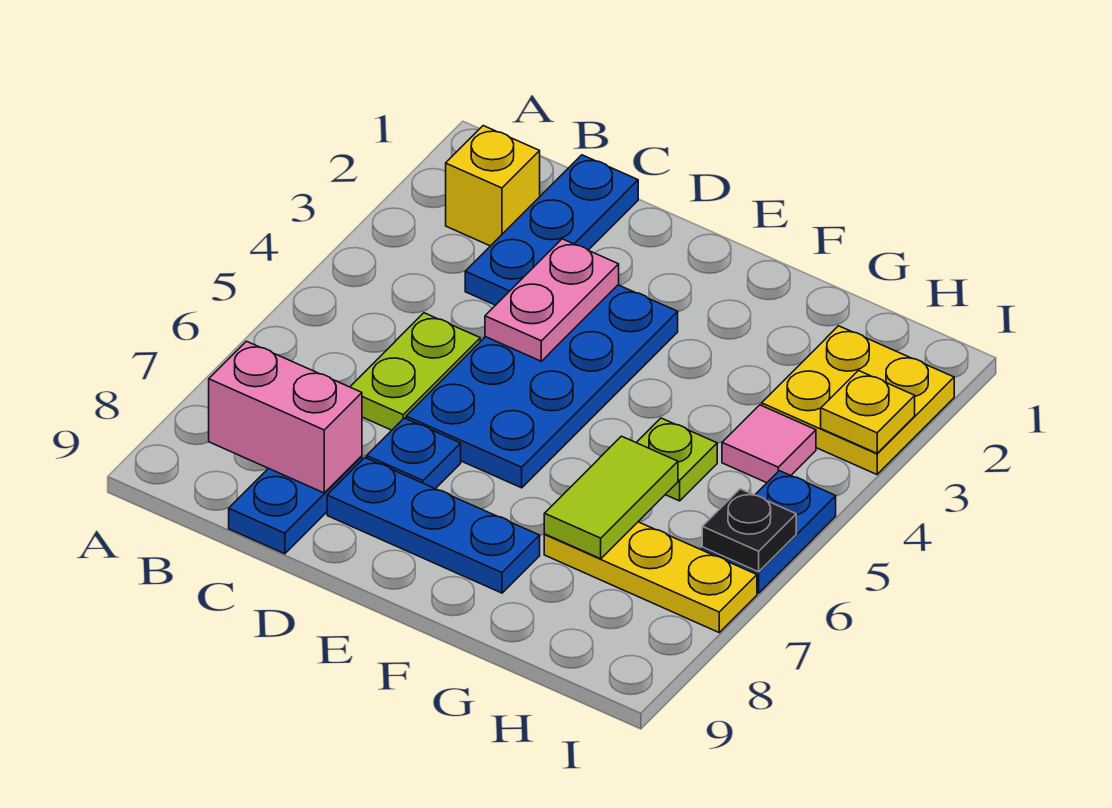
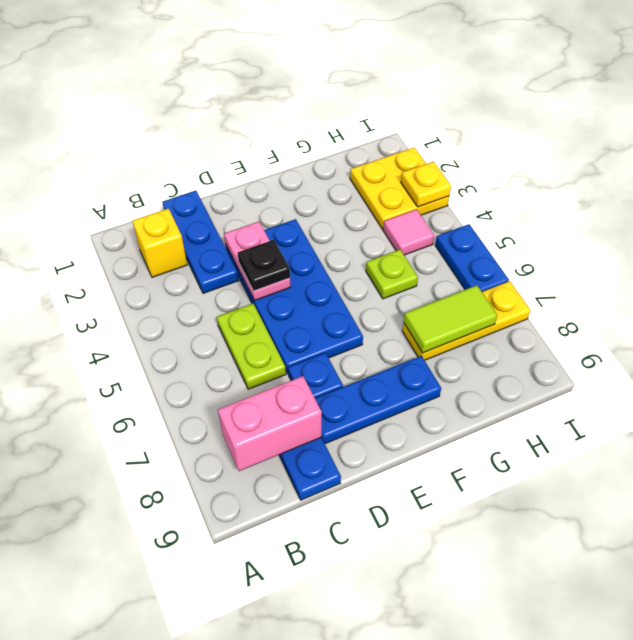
lime tile G6:G7 level 2 -> lime tile G7:H7 level 2
black plate I6 level 2 -> black plate D4 level 3

